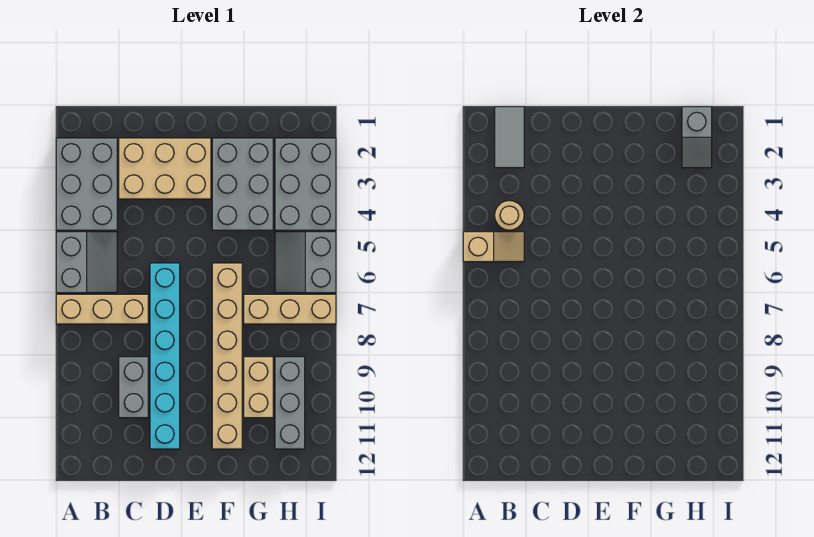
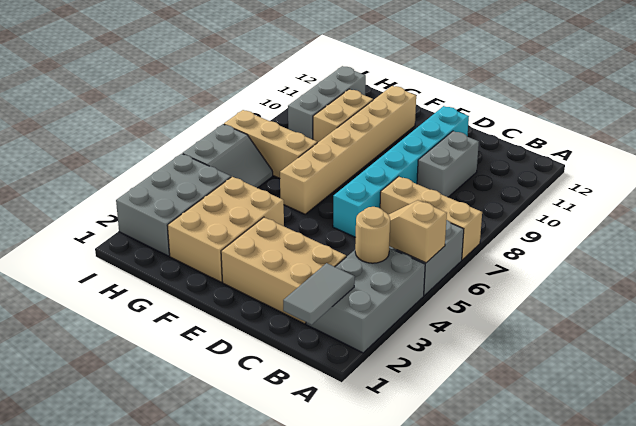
grey brick F2:G4 level 1 -> tan brick F2:G4 level 1
grey slope H1:H2 level 2 top 1 -> none

